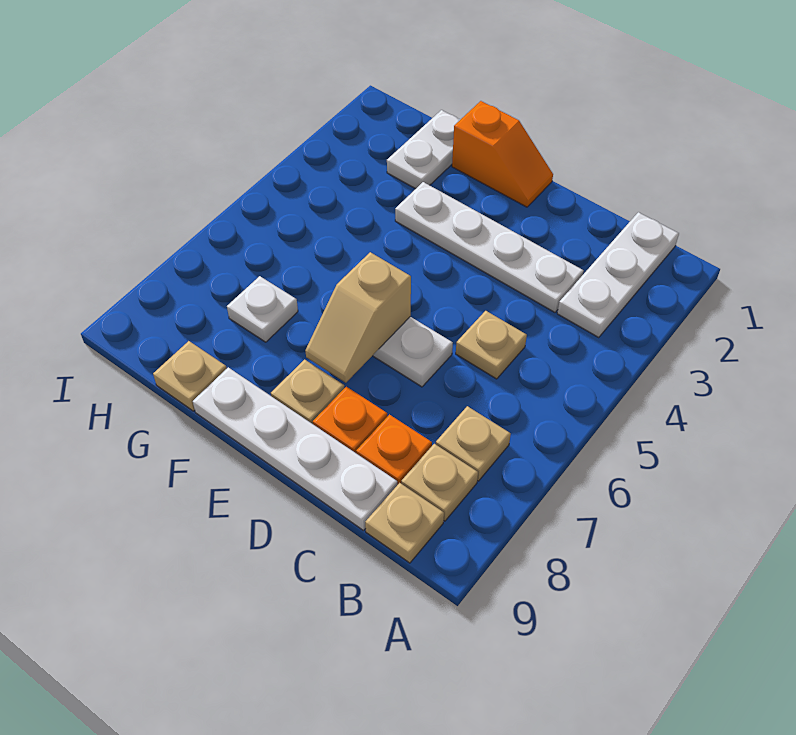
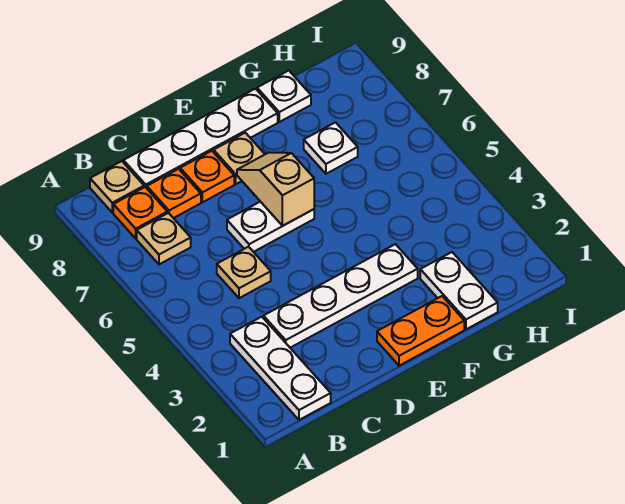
tan plate B8 level 1 -> orange plate B8 level 1
orange slope E1:F1 level 1 top F -> orange plate E1:F1 level 1
tan plate G9 level 1 -> white plate G9 level 1

